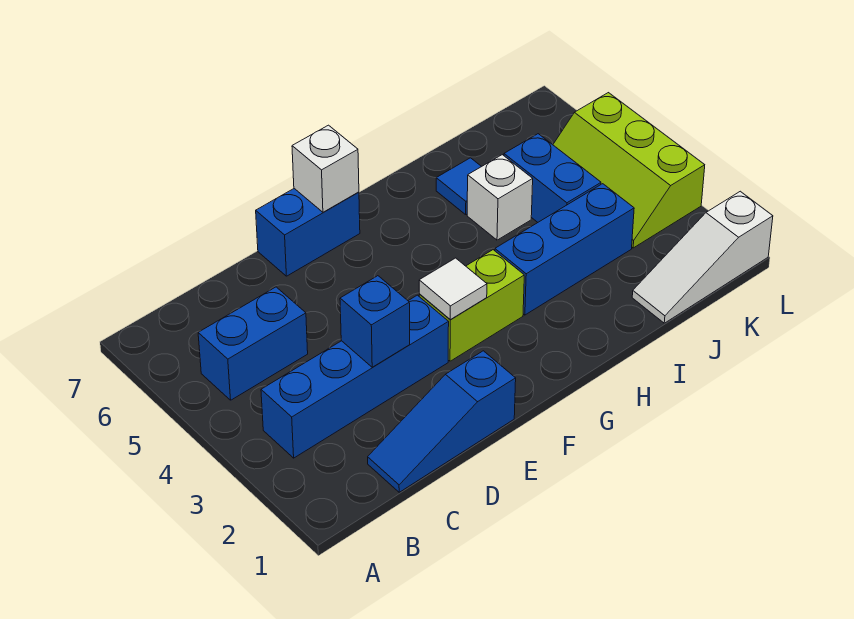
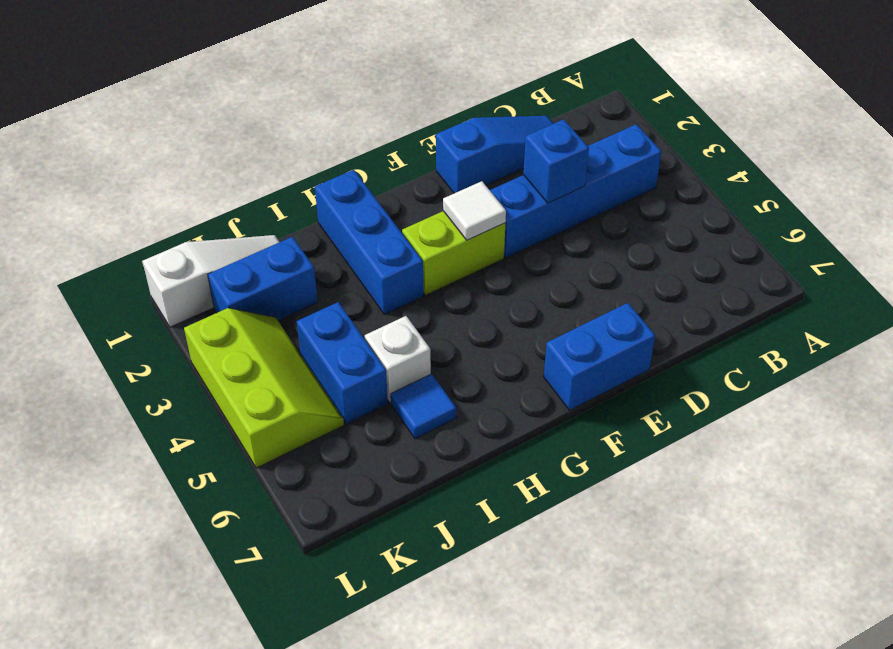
blue brick B5:C5 level 1 -> blue brick J2:K2 level 1
white brick F7 level 2 -> none
blue brick H3:J3 level 1 -> blue brick H1:H3 level 1

